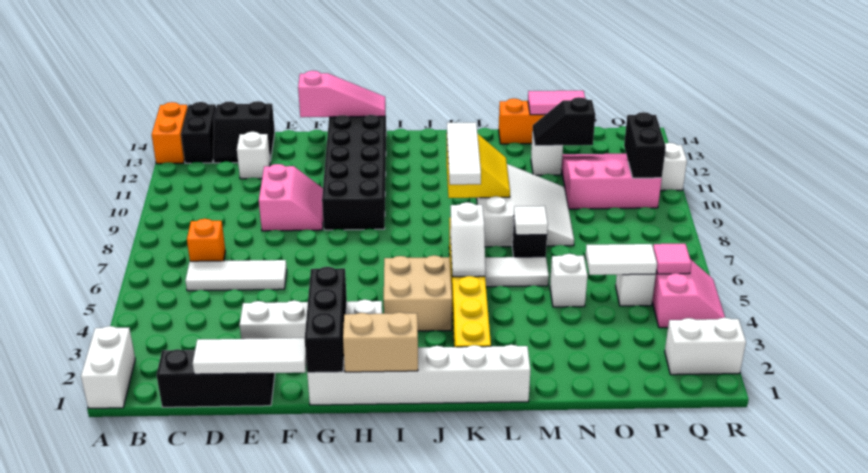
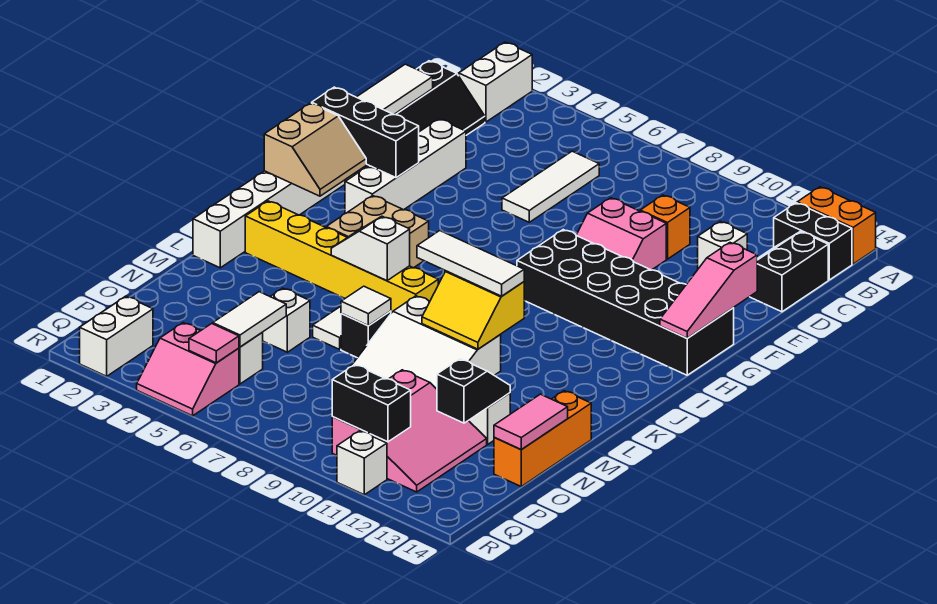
white brick A1:A2 level 1 -> white brick A2:B2 level 1
orange brick C7 level 1 -> orange brick D10 level 1

